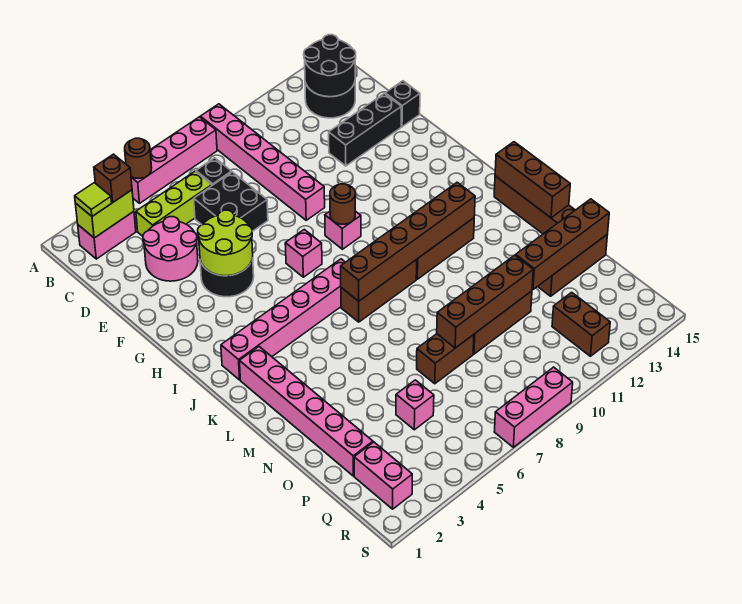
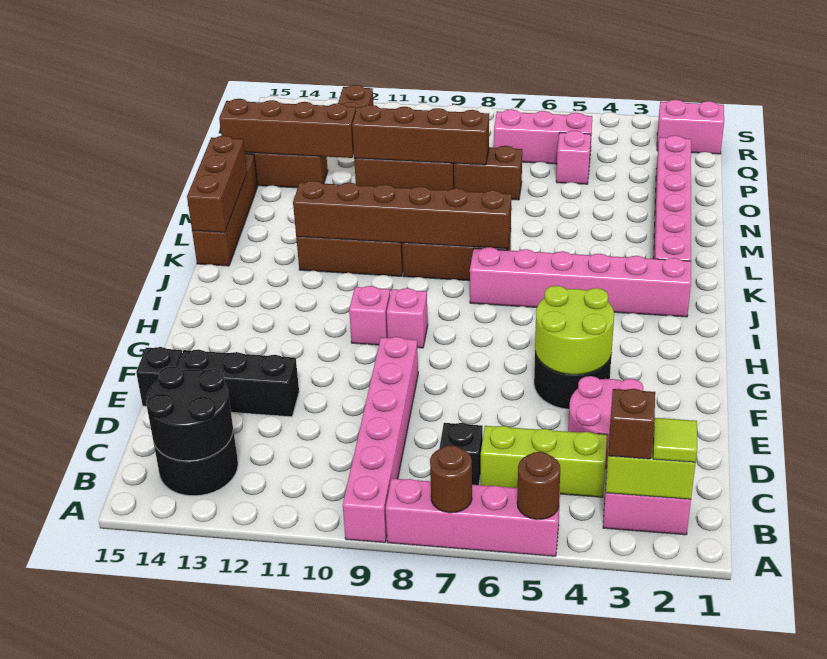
black brick D6:E7 level 1 -> none
pink brick H7 level 1 -> pink brick H10 level 1
brown round brick H9 level 2 -> brown round brick A7 level 2
pink brick Q2:R2 level 1 -> pink brick R1:R2 level 1
pink brick S7:S9 level 1 -> pink brick Q5:Q7 level 1

